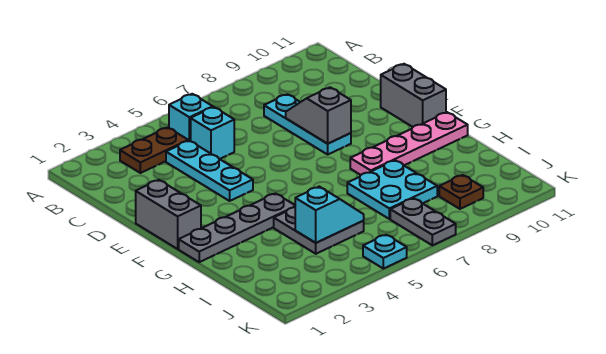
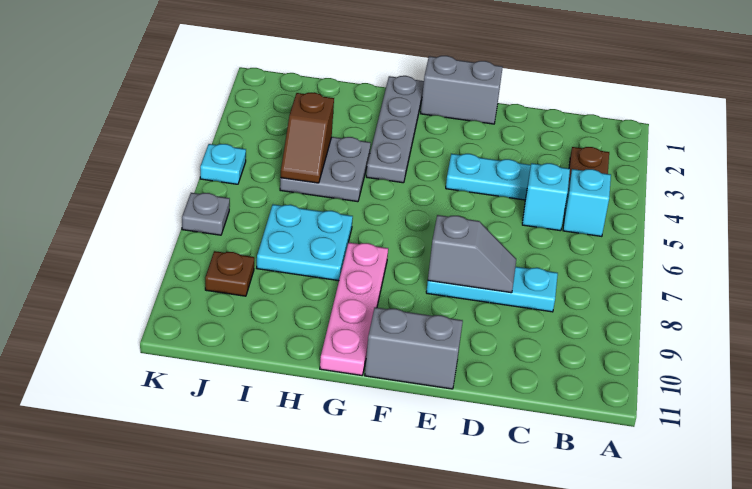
cyan slope I4:I5 level 2 top 4 -> brown slope I4:I5 level 2 top 4
grey plate J7:K7 level 1 -> grey plate K7 level 1

